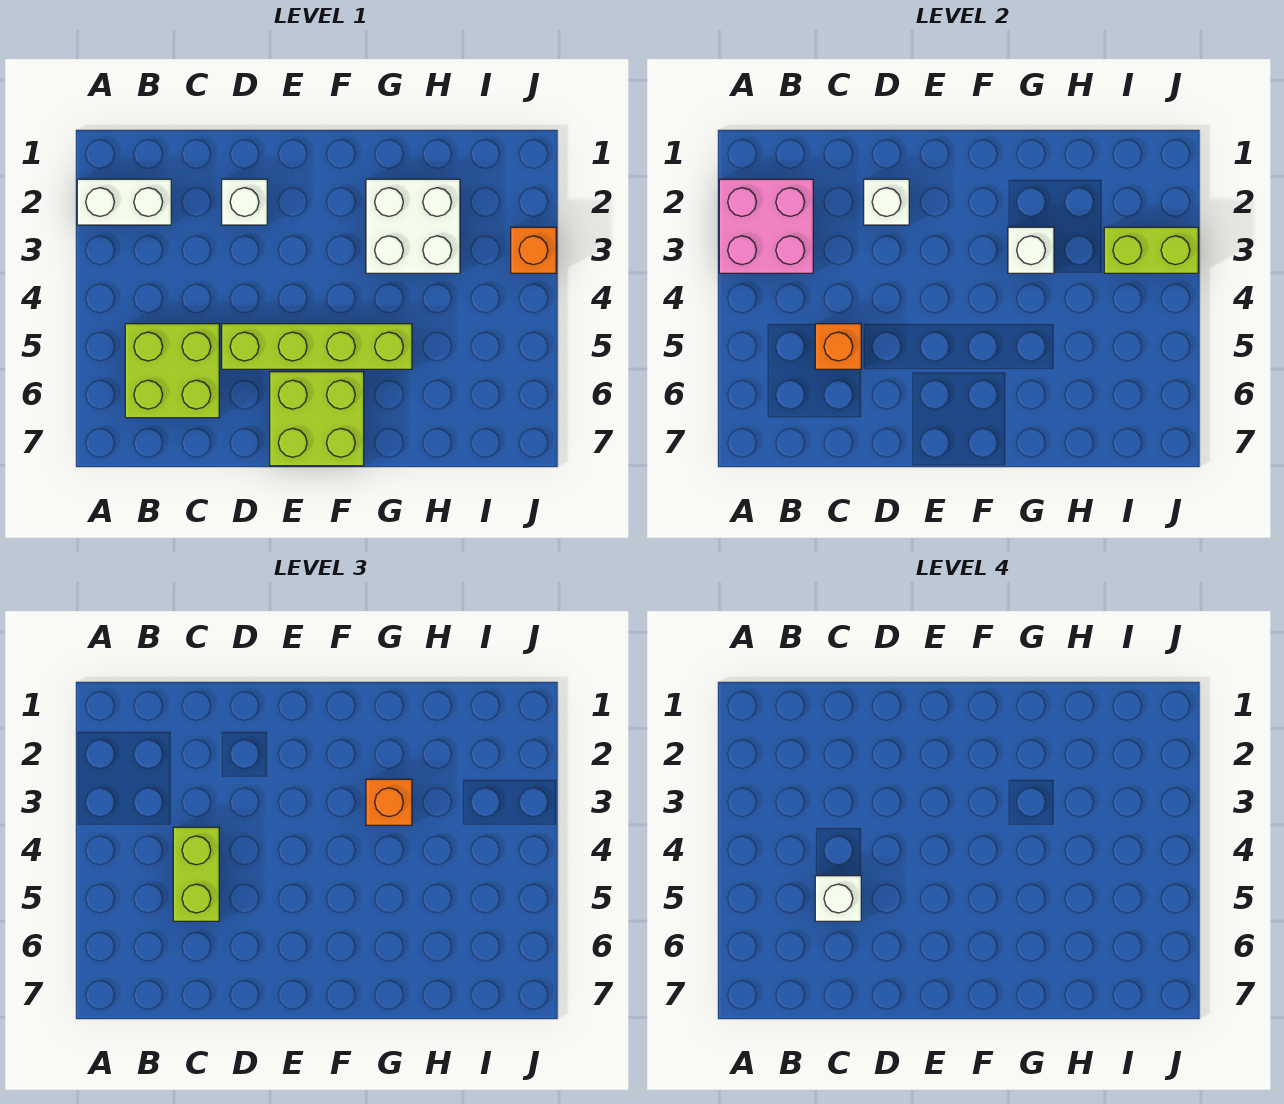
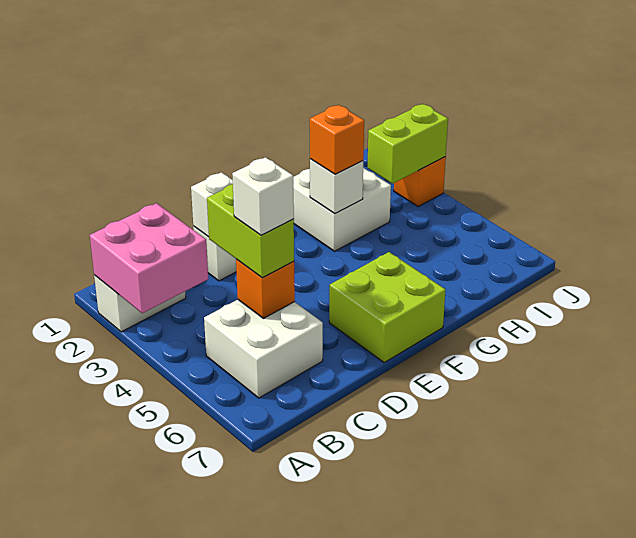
lime brick B5:C6 level 1 -> white brick B5:C6 level 1
lime brick D5:G5 level 1 -> none

